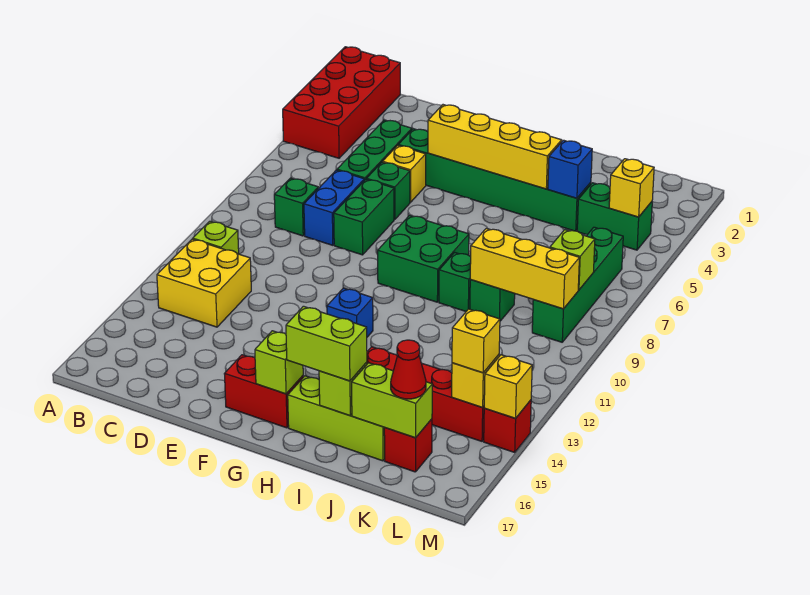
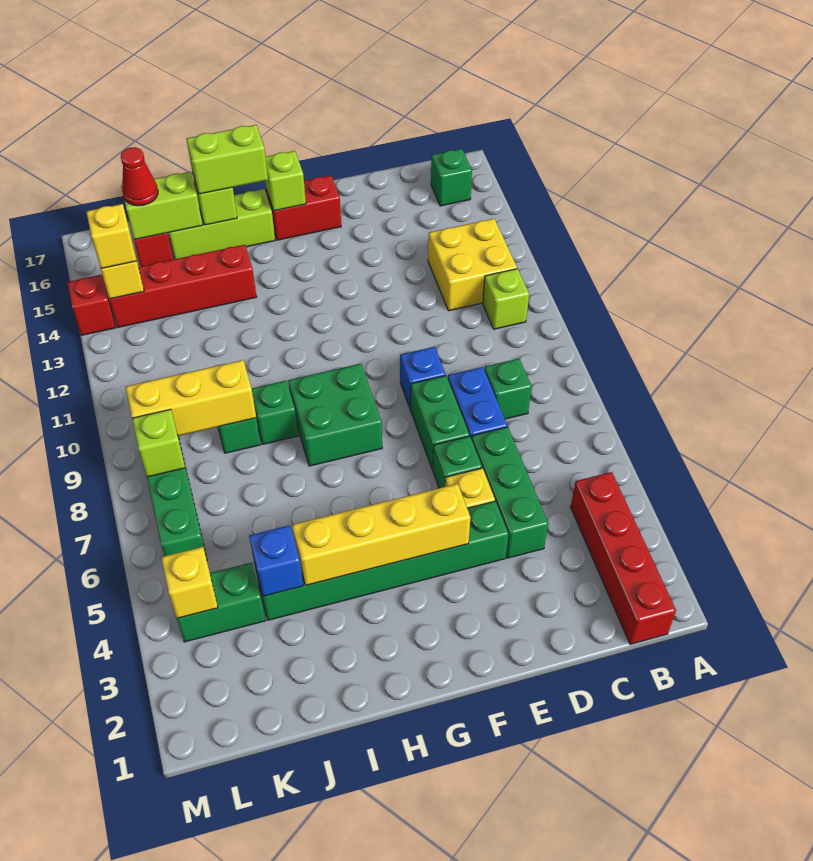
red brick A1:B4 level 1 -> red brick B1:B4 level 1
none -> green brick B16 level 1
blue brick G12 level 1 -> blue brick E9 level 1
yellow brick M14 level 2 -> none

